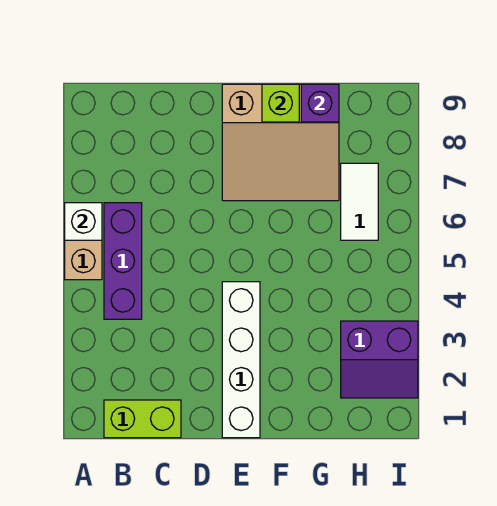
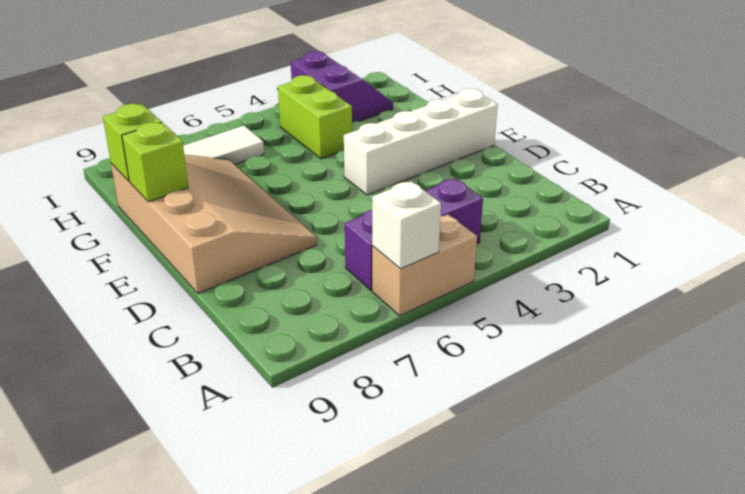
lime brick B1:C1 level 1 -> lime brick G4:H4 level 1
tan slope E7:G9 level 1 top 9 -> tan slope D7:G9 level 1 top 9
purple brick G9 level 2 -> lime brick G9 level 2

